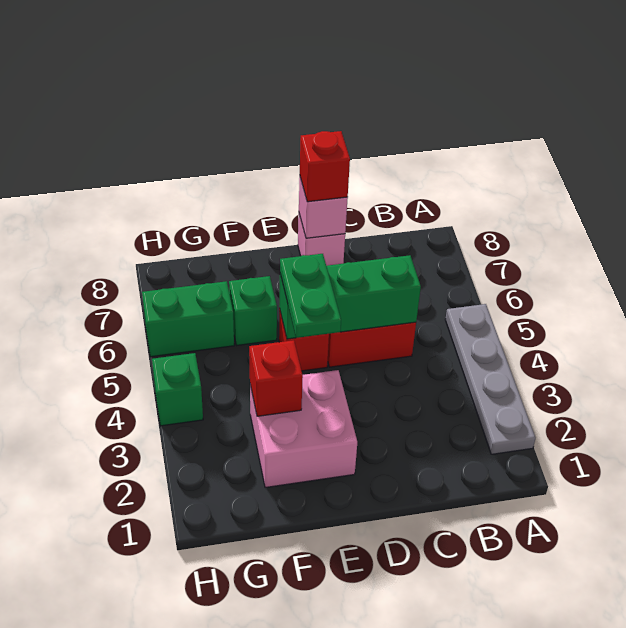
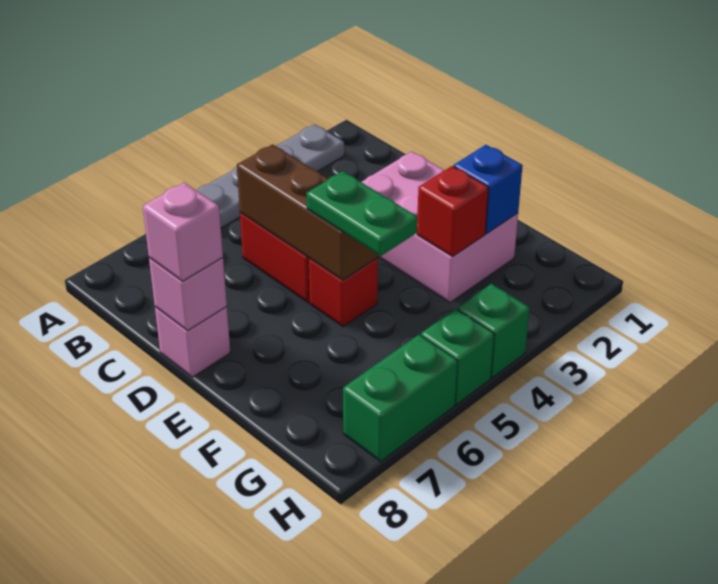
green brick C5:E5 level 2 -> brown brick C5:E5 level 2
red brick D8 level 3 -> pink brick D8 level 3
pink brick E2:F3 level 1 -> pink brick D2:F3 level 1
green plate E4:E5 level 3 -> green plate E5:F5 level 3
none -> blue brick F2 level 2
green brick F6 level 1 -> green brick H5 level 1
green brick G6:H6 level 1 -> green brick H6:H7 level 1

